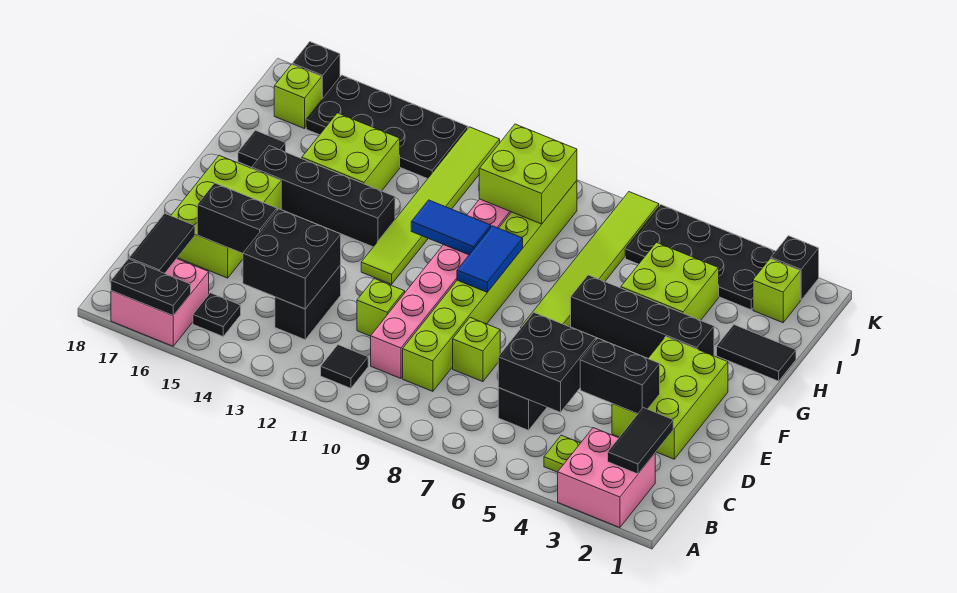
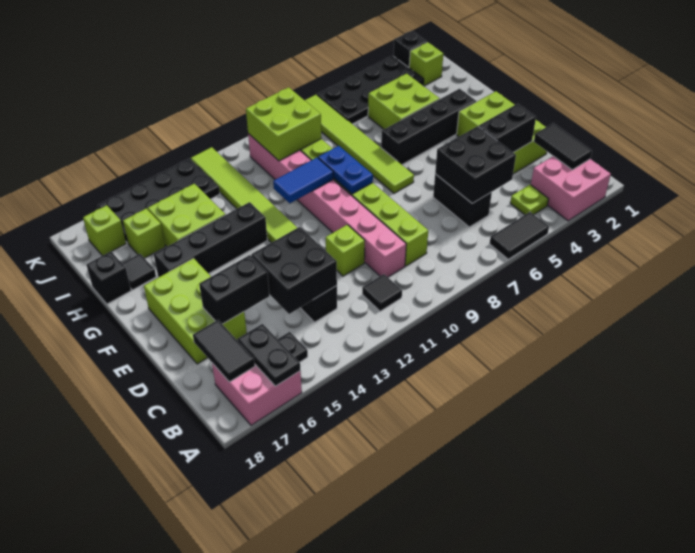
black plate A16:A17 level 2 -> black plate A16:B16 level 2
lime brick D8 level 1 -> lime brick I16 level 1
blue tile F9:G9 level 2 -> blue plate F9:G9 level 2
black tile H1:H2 level 1 -> black tile A5:A6 level 1
black brick K17 level 1 -> black brick H18 level 1

